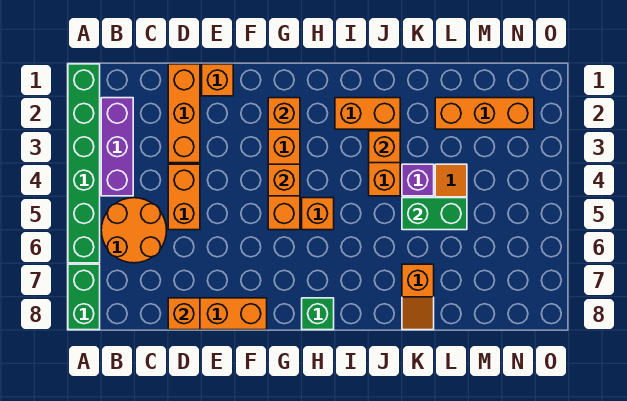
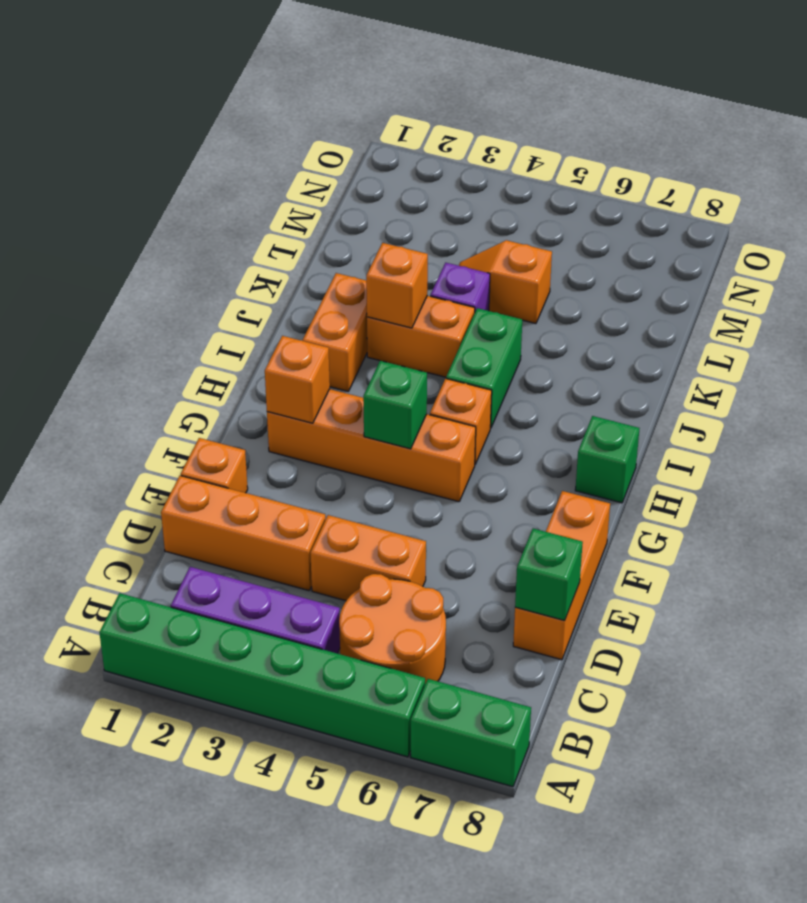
orange brick D8 level 2 -> green brick D8 level 2
orange brick G4 level 2 -> green brick G4 level 2
green brick K5:L5 level 2 -> green brick I5:J5 level 1
orange slope K7:K8 level 1 top 7 -> none
orange brick L2:N2 level 1 -> none

